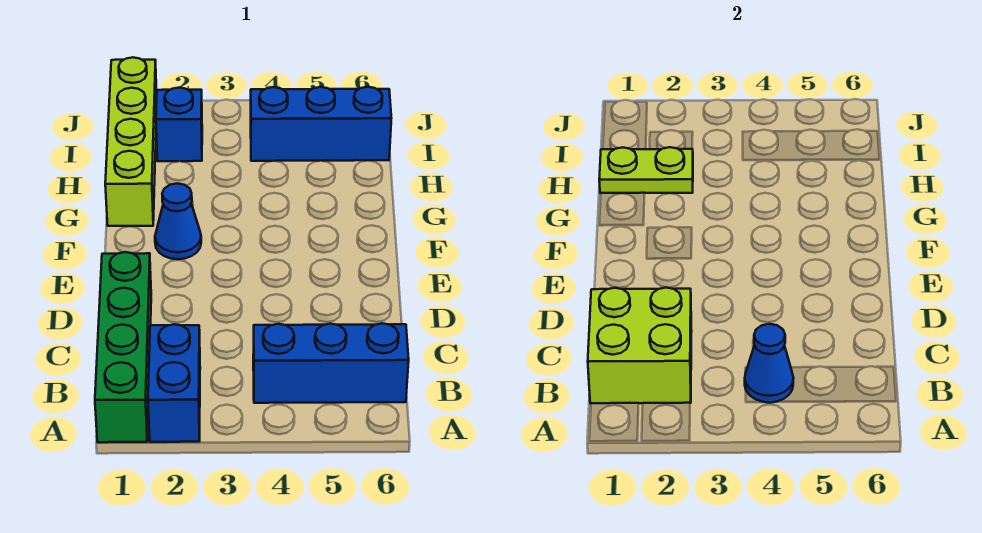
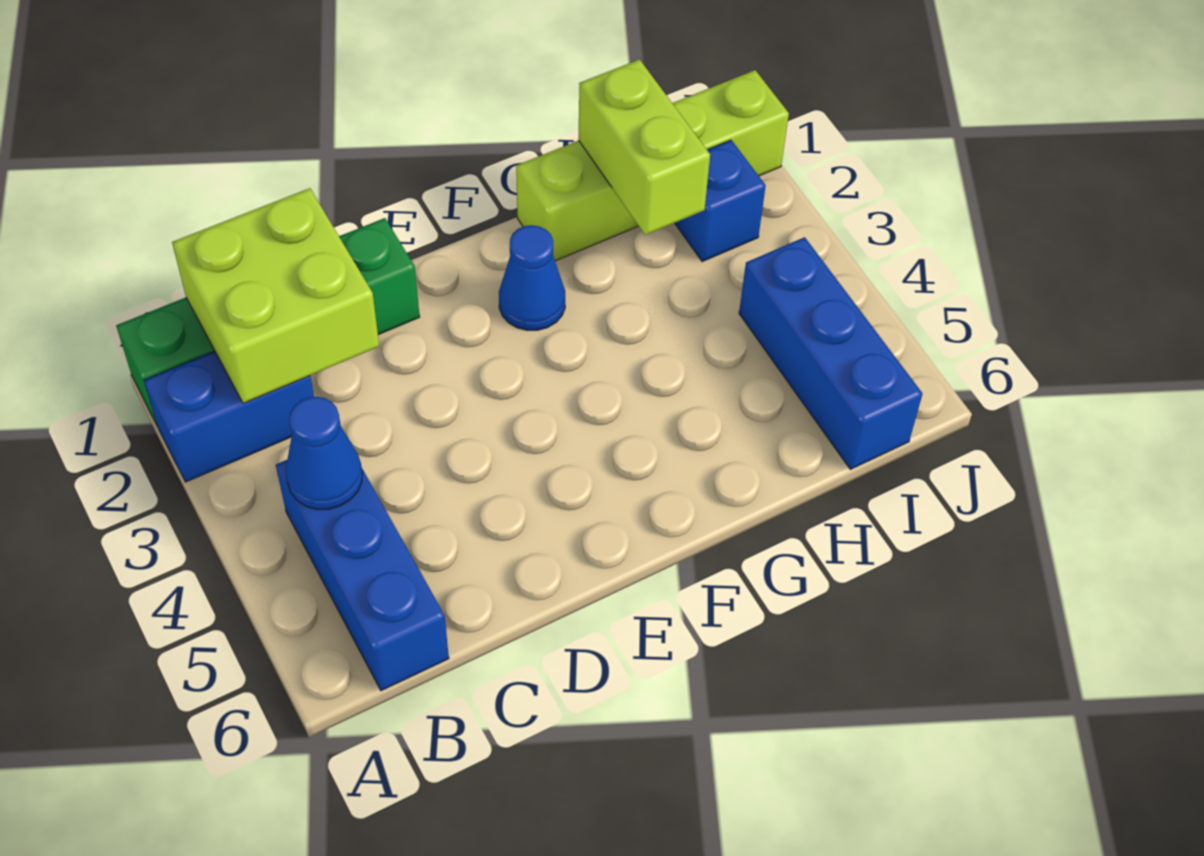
lime plate H1:H2 level 2 -> lime brick H1:H2 level 2

